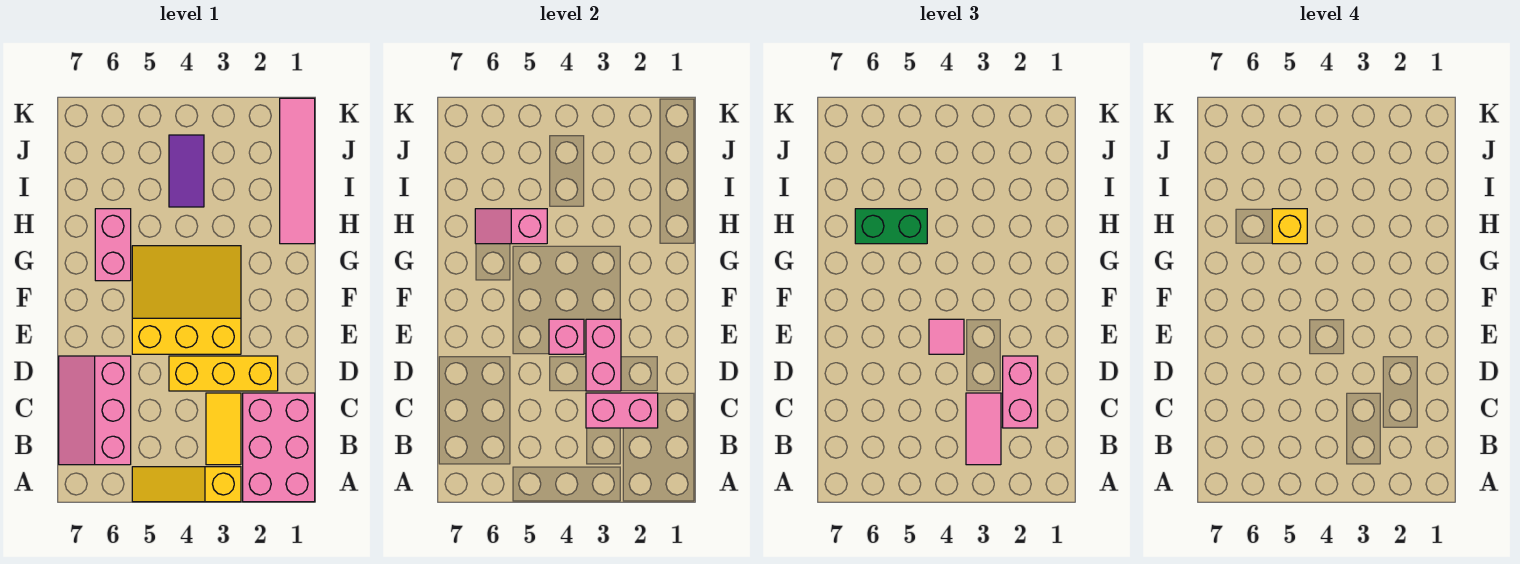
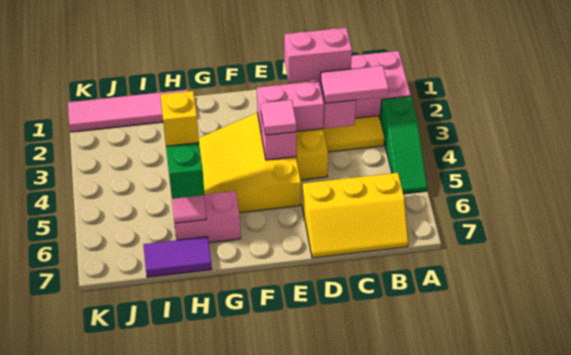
yellow slope A3:A5 level 1 top 3 -> green slope A3:A5 level 1 top 3
pink slope B6:D7 level 1 top 6 -> yellow slope B6:D7 level 1 top 6
purple tile I4:J4 level 1 -> purple tile H7:I7 level 1

